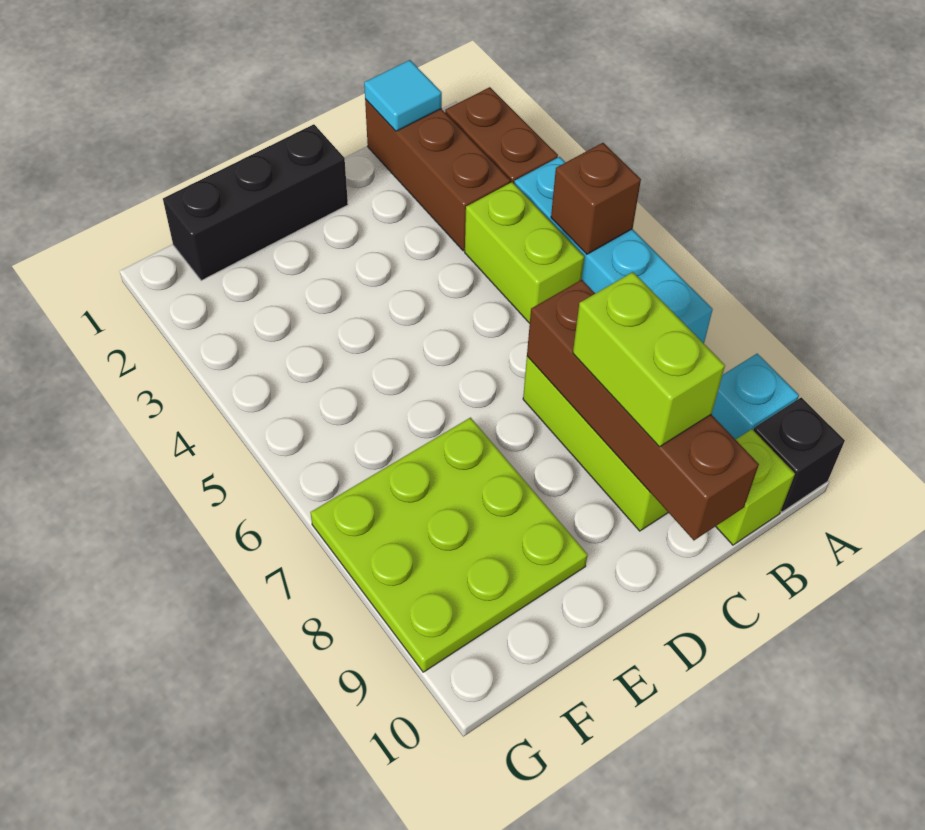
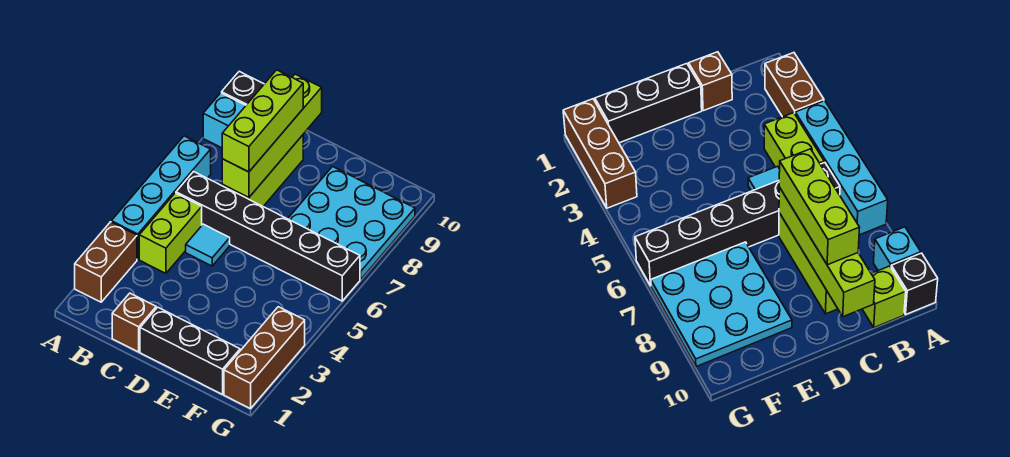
brown brick A5 level 2 -> brown brick C1 level 1
brown brick B1:B3 level 1 -> brown brick G1:G3 level 1
cyan tile B1 level 2 -> cyan tile C5 level 1
none -> black brick B6:G6 level 1
brown brick C7:C10 level 2 -> lime brick C7:C10 level 2
lime brick C8:C9 level 3 -> lime brick C7:C9 level 3
lime plate E7:G9 level 1 -> cyan plate E7:G9 level 1

